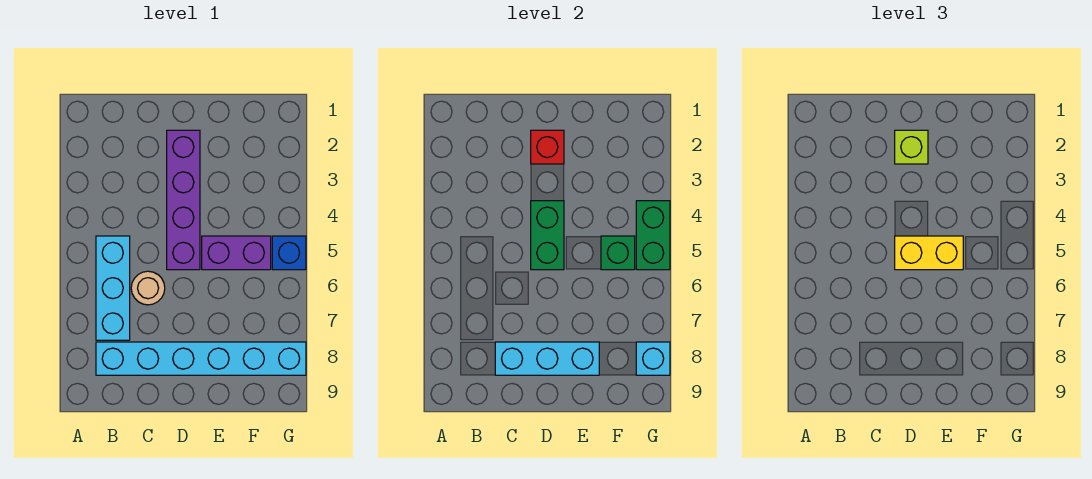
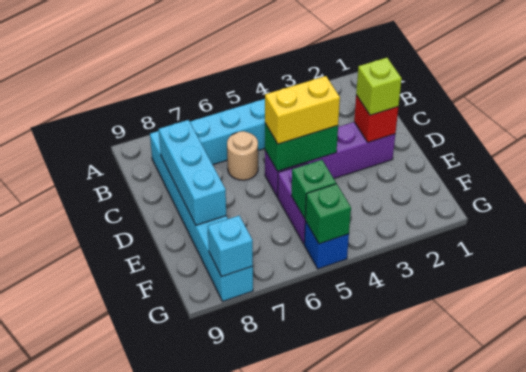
yellow brick D5:E5 level 3 -> yellow brick D4:D5 level 3
green brick G4:G5 level 2 -> green brick G5 level 2

